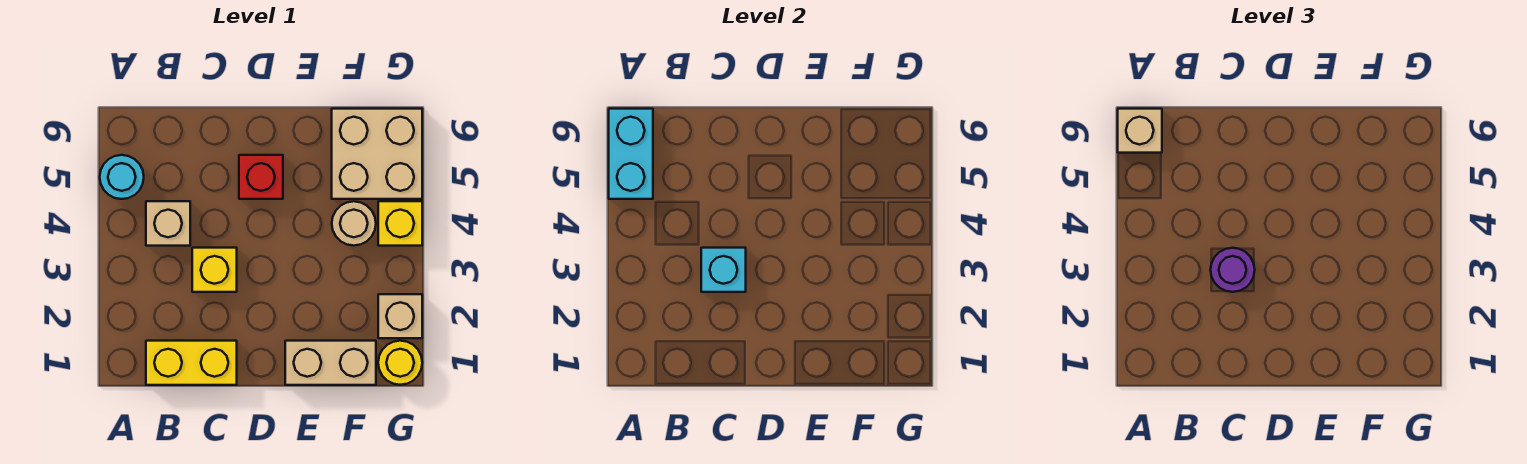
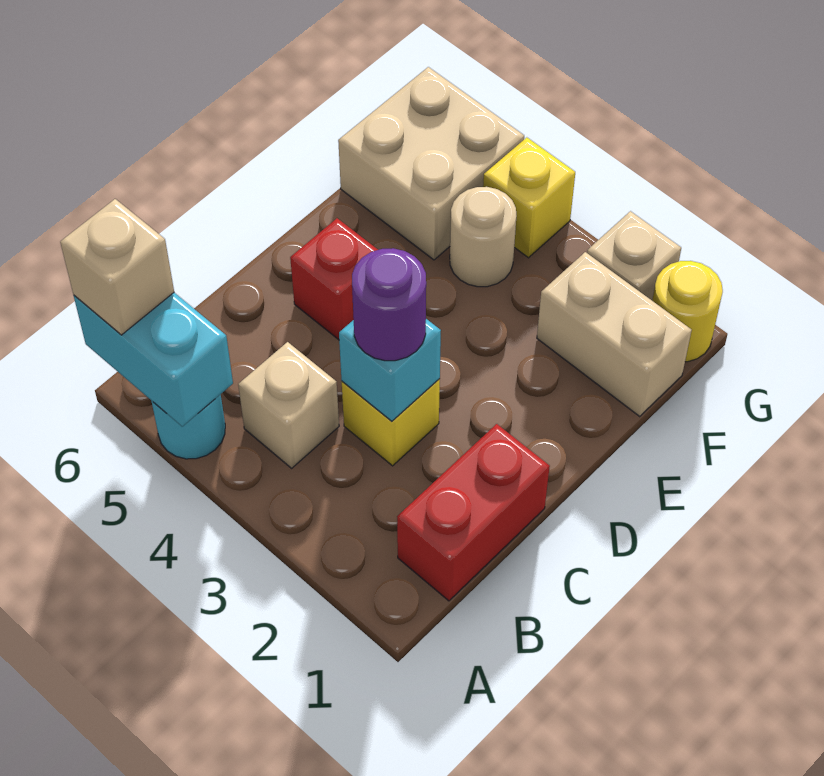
yellow brick B1:C1 level 1 -> red brick B1:C1 level 1
tan brick E1:F1 level 1 -> tan brick F1:F2 level 1

